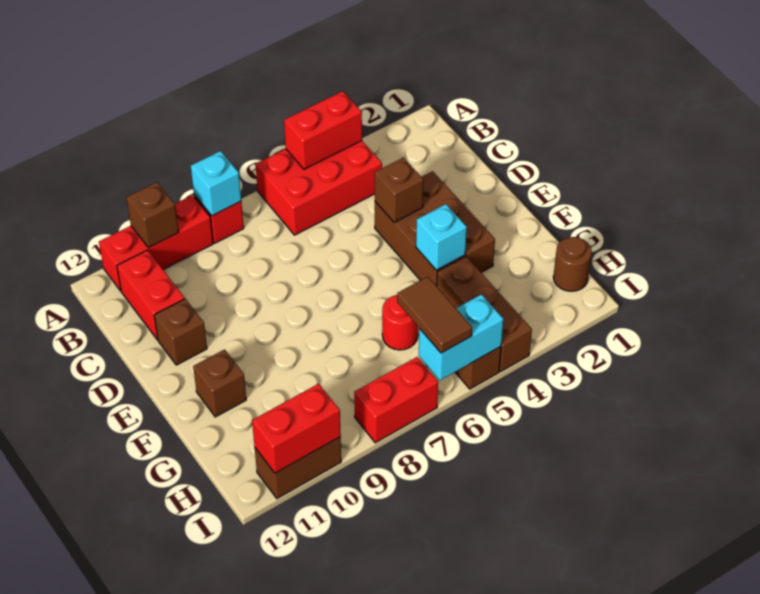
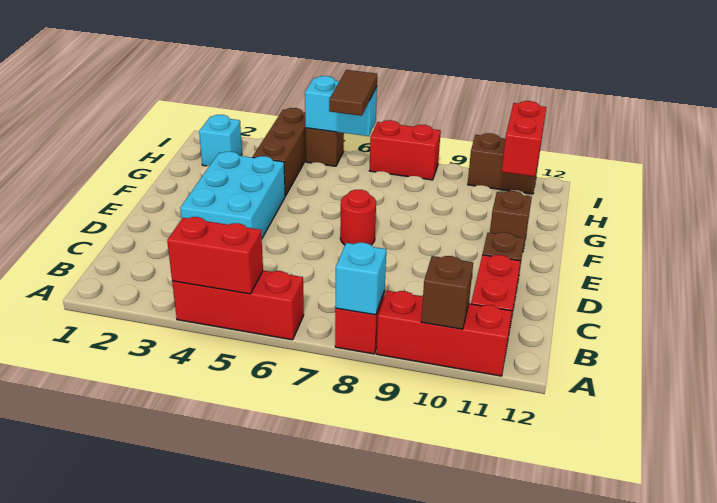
red brick A4:B6 level 1 -> red brick A4:A6 level 1
brown brick D3:F4 level 1 -> cyan brick D3:F4 level 1
brown brick D4 level 2 -> none
cyan brick F4 level 2 -> cyan brick H2 level 1
red round brick G6 level 1 -> red round brick E7 level 1
brown round brick H1 level 1 -> none
red brick I10:I11 level 2 -> red brick H11:I11 level 2

